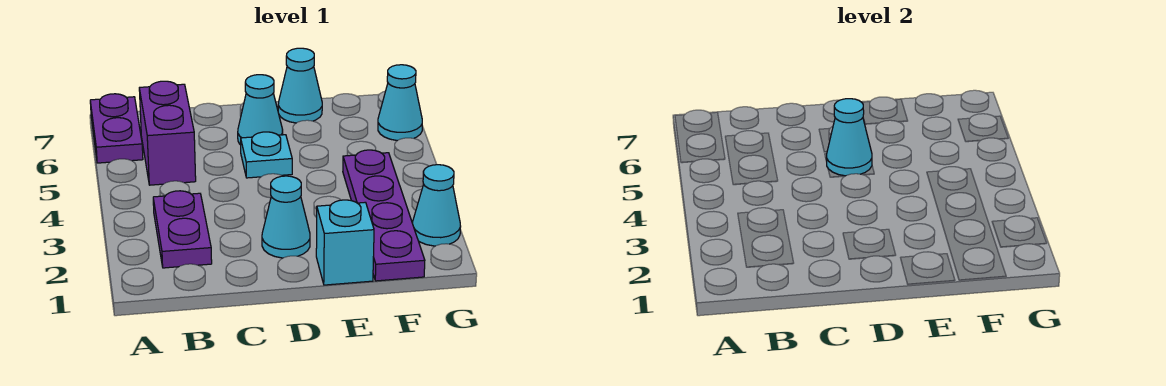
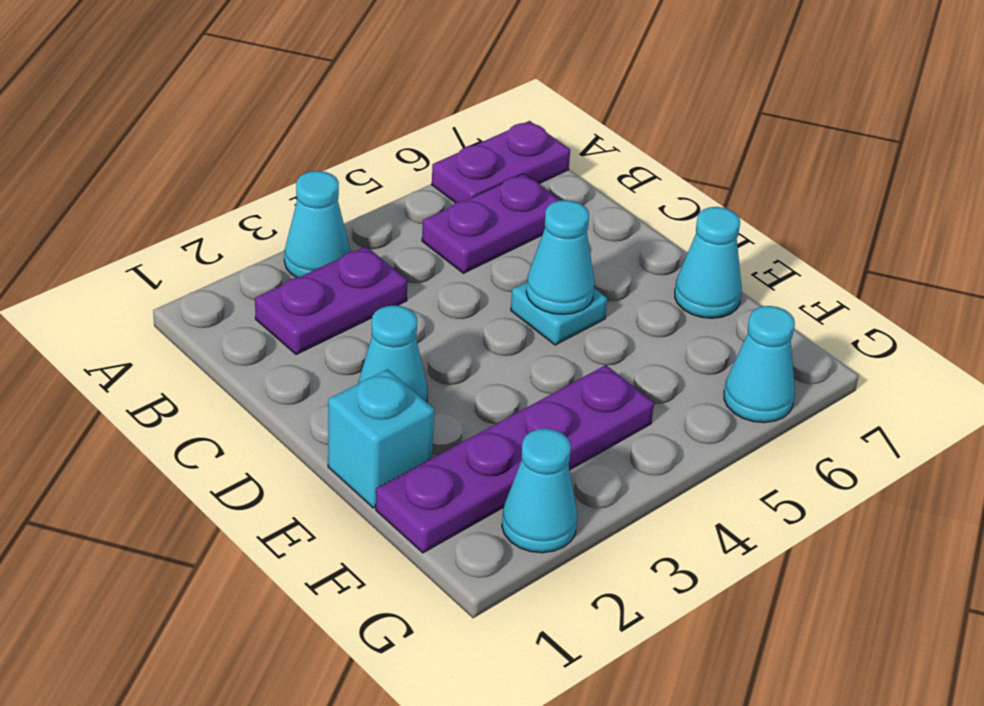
purple brick B5:B6 level 1 -> purple plate B5:B6 level 1
cyan cone D6 level 1 -> cyan cone A3 level 1

